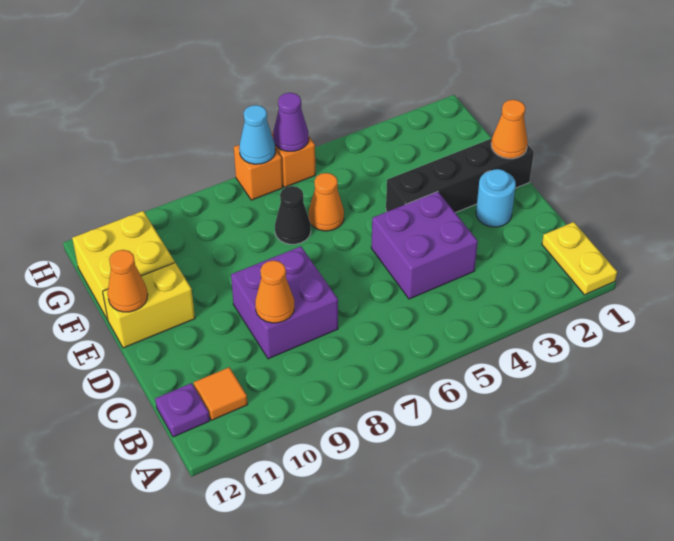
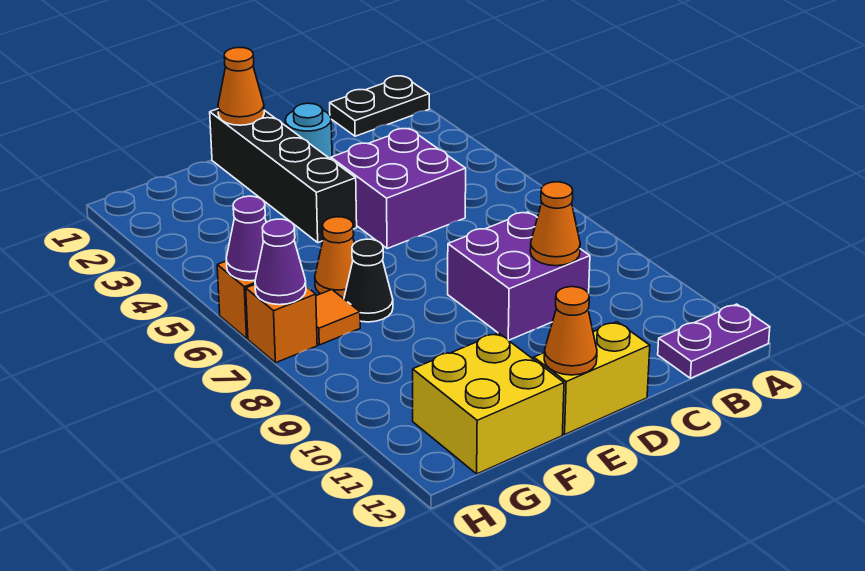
yellow plate A1:B1 level 1 -> black plate A1:B1 level 1
orange tile B11 level 1 -> orange tile G7 level 1
purple plate B12 level 1 -> purple plate A12:B12 level 1
yellow brick E11:E12 level 1 -> yellow brick D12:E12 level 1
cyan cone H7 level 2 -> purple cone H7 level 2

